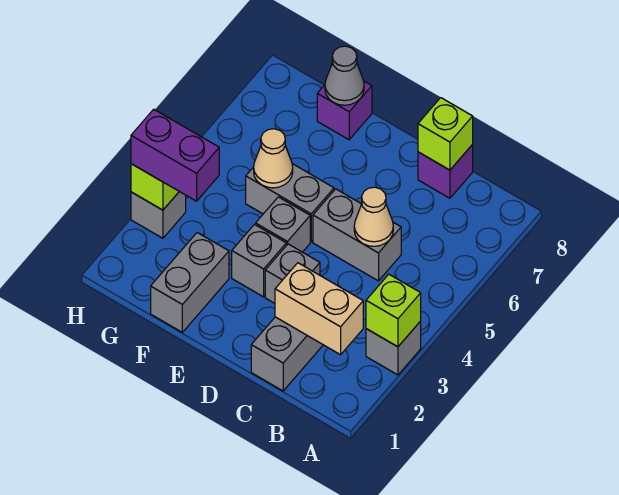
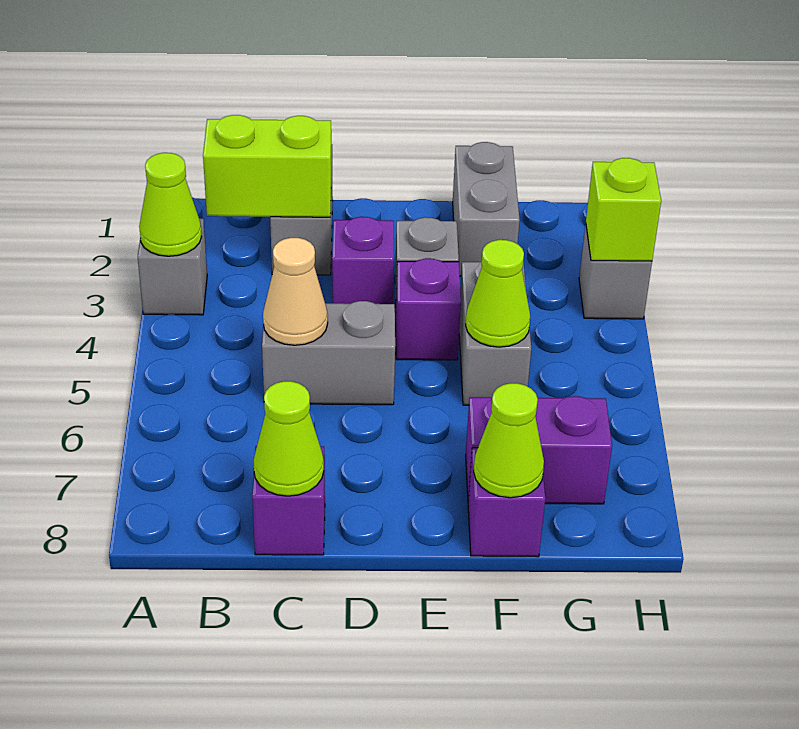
lime brick A3 level 2 -> lime cone A3 level 2
tan brick B2:C2 level 2 -> lime brick B2:C2 level 2
lime brick C8 level 2 -> lime cone C8 level 2
grey brick D3 level 1 -> purple brick D3 level 1
grey brick E4 level 1 -> purple brick E4 level 1
grey brick E5:F5 level 1 -> grey brick F4:F5 level 1
tan cone F5 level 2 -> lime cone F5 level 2
grey cone F8 level 2 -> lime cone F8 level 2
purple brick G3:H3 level 3 -> purple brick F7:G7 level 1

